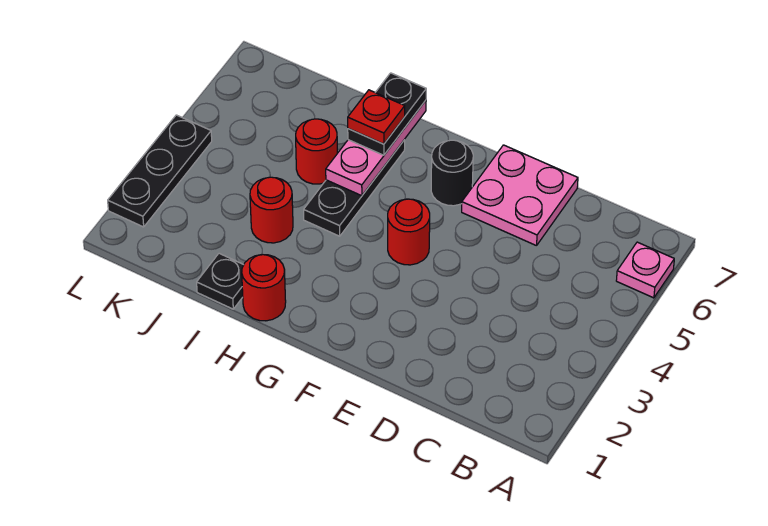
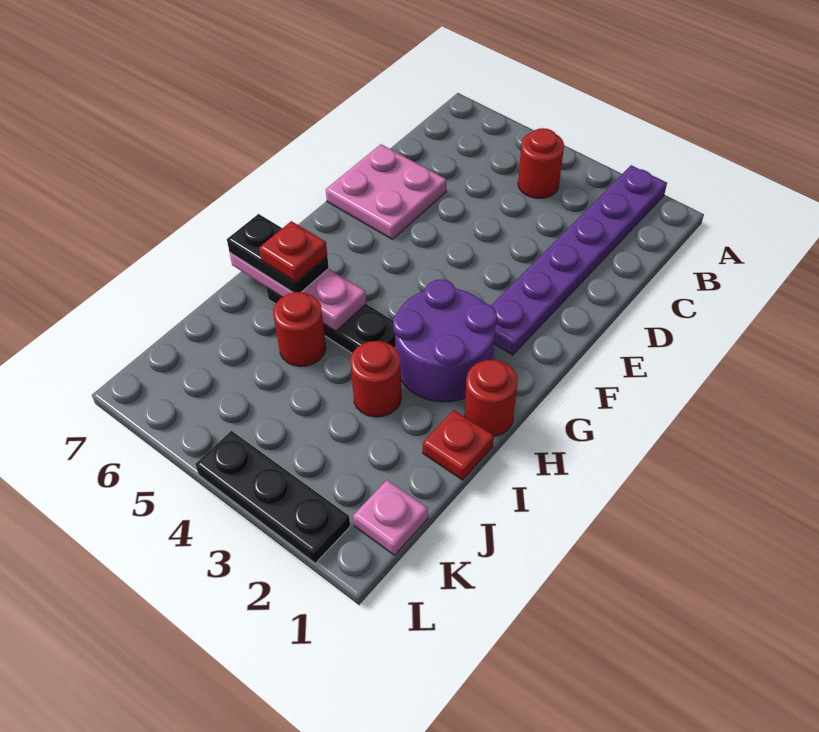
none -> purple plate A2:F2 level 1
pink plate A6 level 1 -> pink plate K1 level 1
red round brick F4 level 1 -> red round brick B4 level 1
black round brick F6 level 1 -> none
none -> purple round brick G2:H3 level 1
black plate I1 level 1 -> red plate I1 level 1

